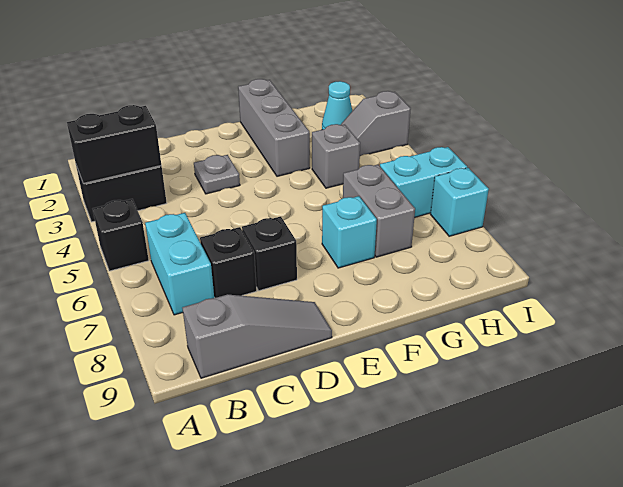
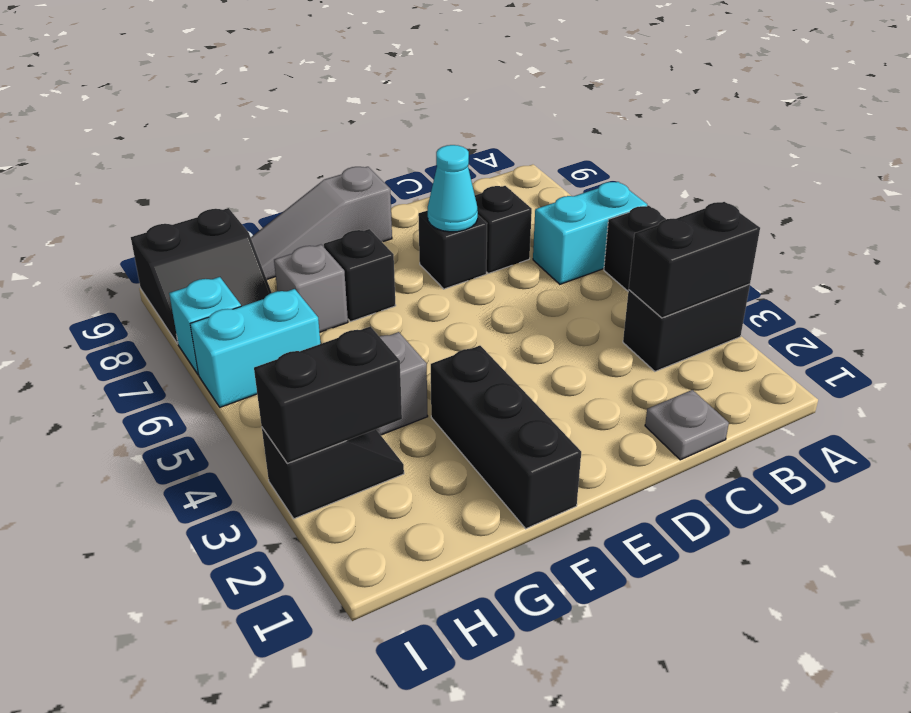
cyan brick B6:B7 level 1 -> cyan brick A6:B6 level 1
grey slope B9:D9 level 1 top B -> grey slope E9:G9 level 1 top E
grey plate D3 level 1 -> grey plate C1 level 1
grey brick F1:F3 level 1 -> black brick F1:F3 level 1
cyan brick F7 level 1 -> black brick F7 level 1
grey brick G6:G7 level 1 -> grey brick G7 level 1
cyan cone H2 level 1 -> cyan cone D7 level 2
grey slope H3:I3 level 1 top I -> black slope H3:I3 level 1 top I
none -> black brick H3:I3 level 2
none -> black slope H8:I9 level 1 top 9

